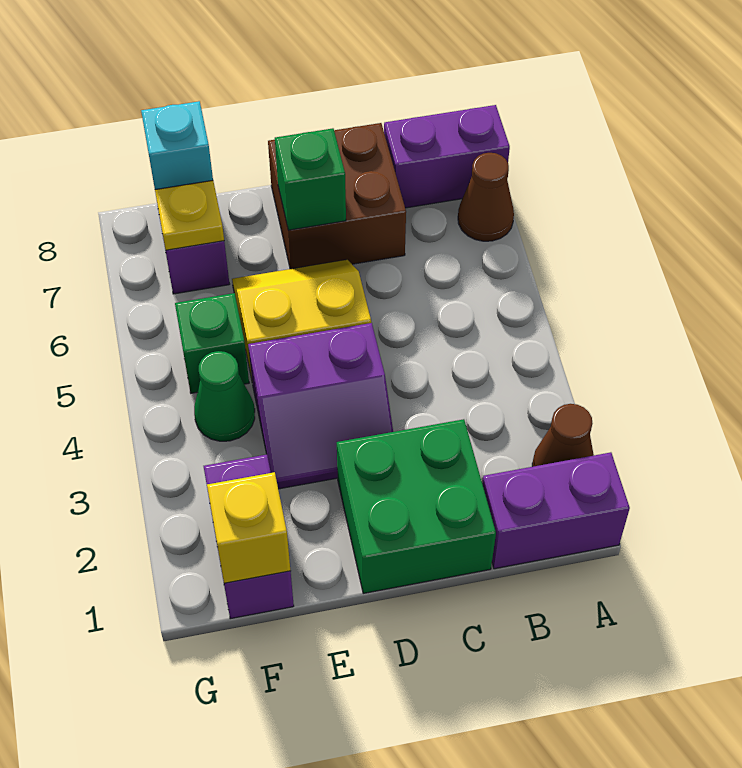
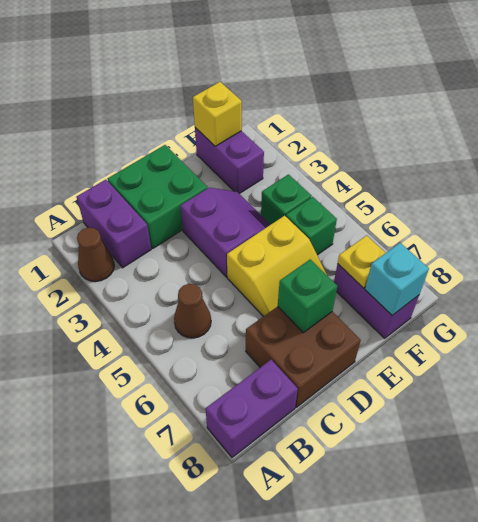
purple brick A1:B1 level 1 -> purple brick B1:B2 level 1
brown cone A7 level 1 -> brown cone B5 level 1
purple slope D3:E4 level 1 top 4 -> purple slope D3:E4 level 1 top D
green cone F4 level 1 -> green brick F4 level 1

